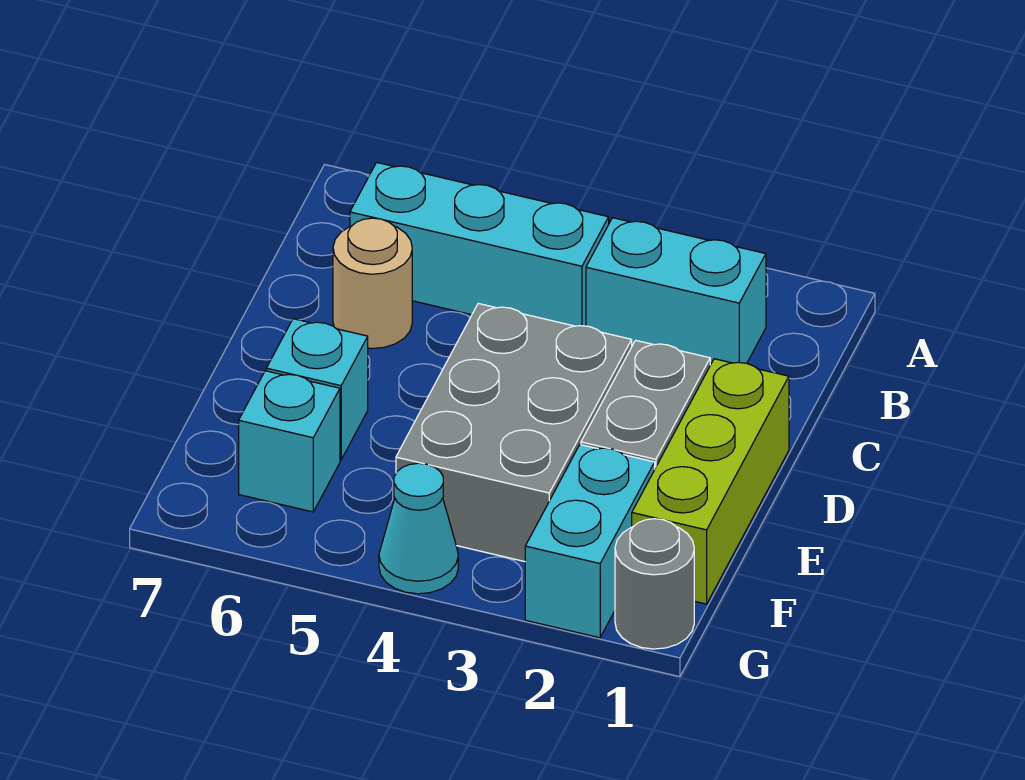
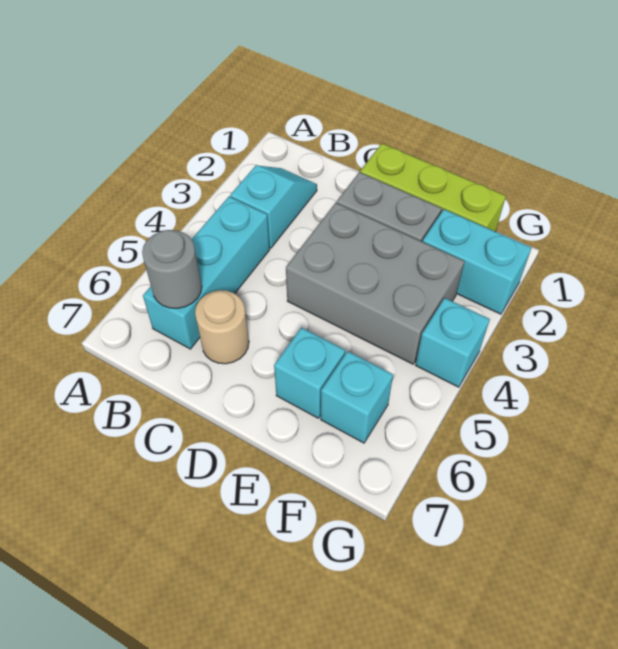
cyan brick B2:B3 level 1 -> cyan slope B2:B3 level 1 top 3
grey round brick G1 level 1 -> grey round brick B6 level 2
cyan cone G4 level 1 -> cyan brick G4 level 1

